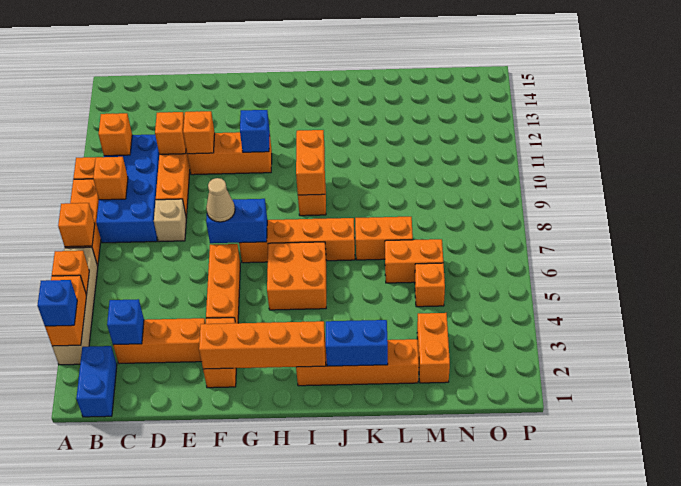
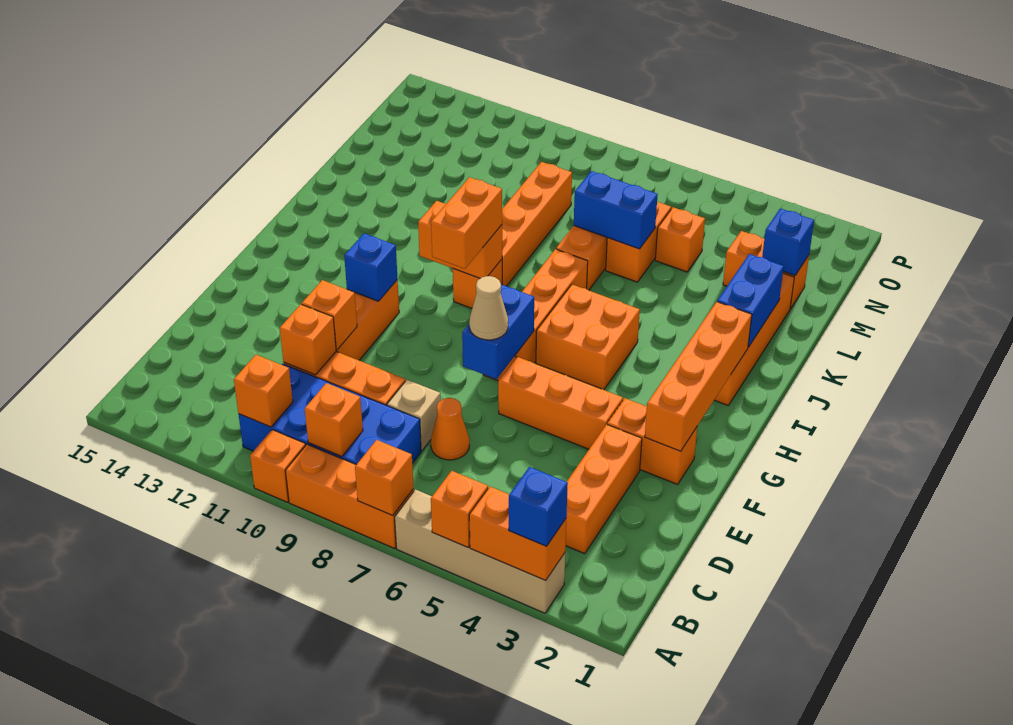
blue brick B1:B2 level 1 -> blue brick L6:L7 level 2
blue brick C3 level 2 -> blue brick M2 level 2
none -> orange cone D7 level 1
none -> orange brick H9:I9 level 3
none -> orange brick J9:M9 level 1

